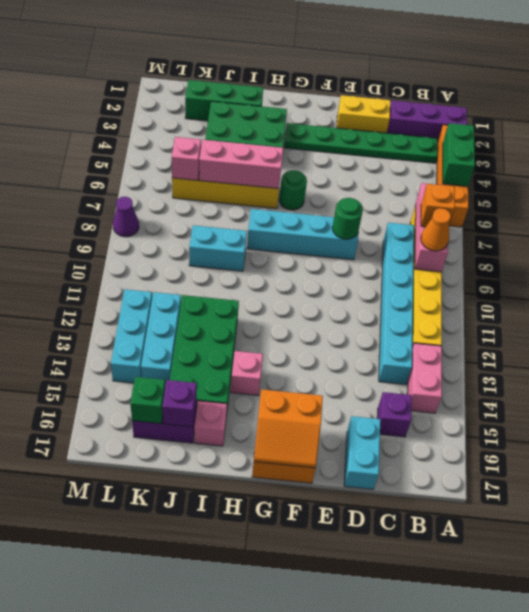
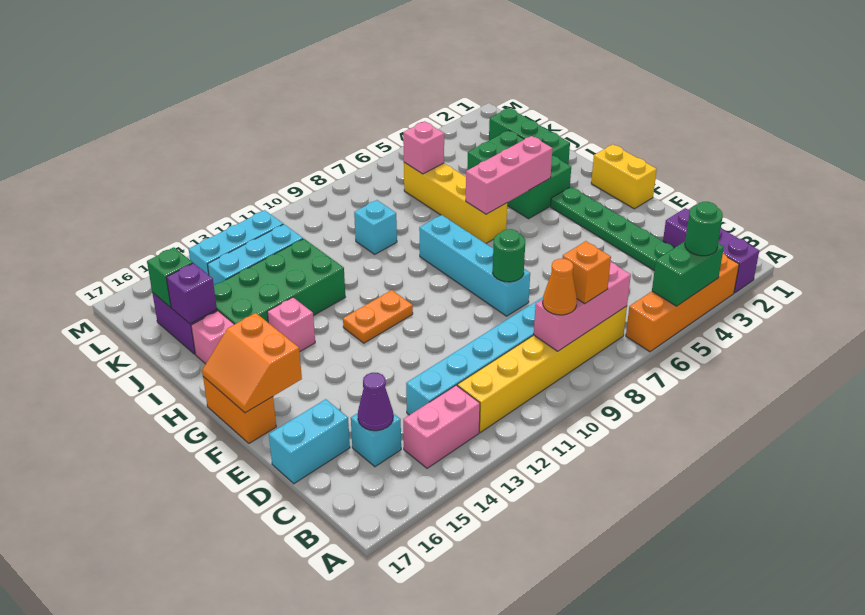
purple brick C15 level 1 -> cyan brick C15 level 1
yellow brick D2:E2 level 1 -> yellow brick F1:G1 level 1
green round brick G6 level 1 -> green round brick A4 level 3
none -> orange plate G11:G12 level 1
pink brick H6:J6 level 2 -> pink brick H4:H6 level 2
cyan brick I9:J9 level 1 -> cyan brick J9 level 1
purple cone M8 level 1 -> purple cone C15 level 2

